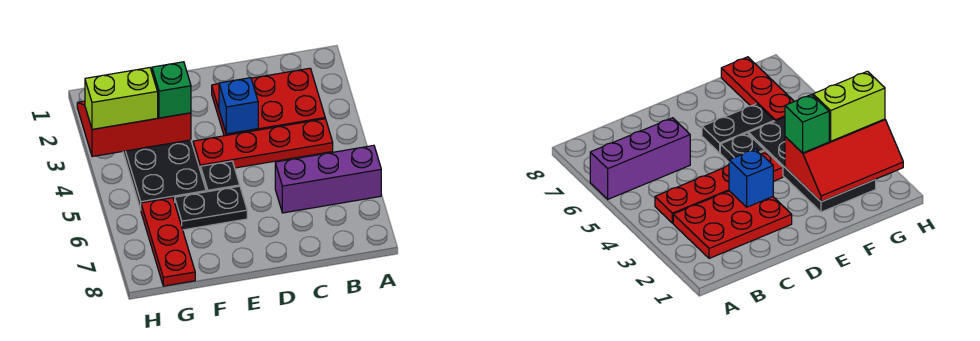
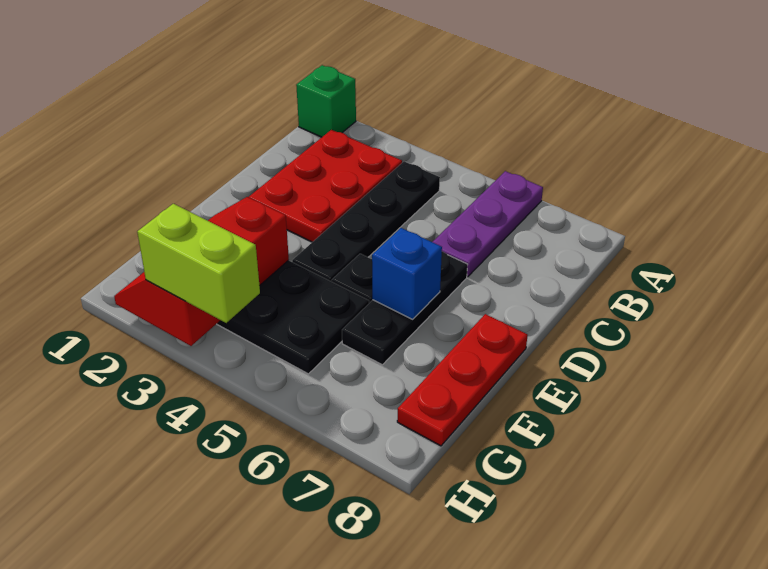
purple brick A6:C6 level 1 -> purple plate A6:C6 level 1
red plate B4:E4 level 1 -> black plate B4:E4 level 1
blue brick D3 level 2 -> blue brick E6 level 2
black plate E6:F6 level 1 -> black plate D6:F6 level 1
green brick F3 level 3 -> green brick A1 level 1
lime brick G3:H3 level 3 -> lime brick H3:H4 level 3
red plate G6:G8 level 1 -> red plate E8:G8 level 1

